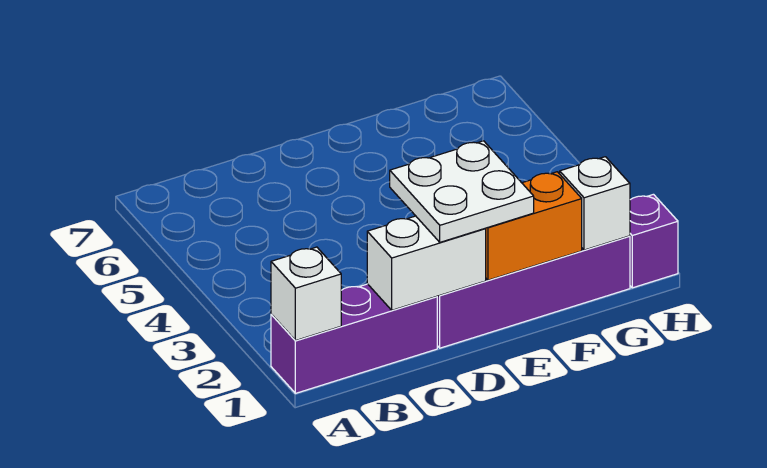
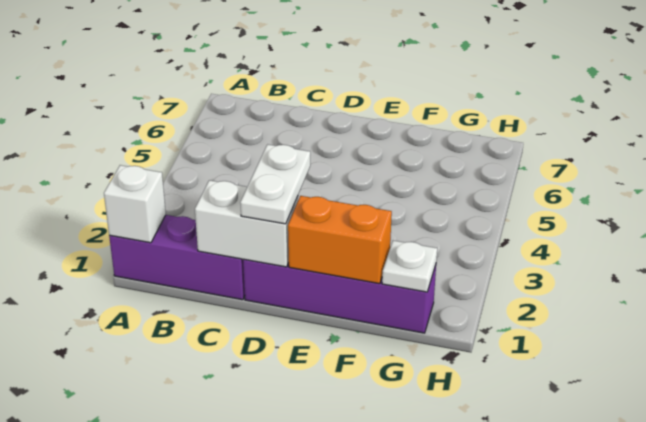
white plate D1:E2 level 3 -> white plate D1:D2 level 3
white brick G1 level 2 -> white plate G1 level 2
purple brick H1 level 1 -> none

